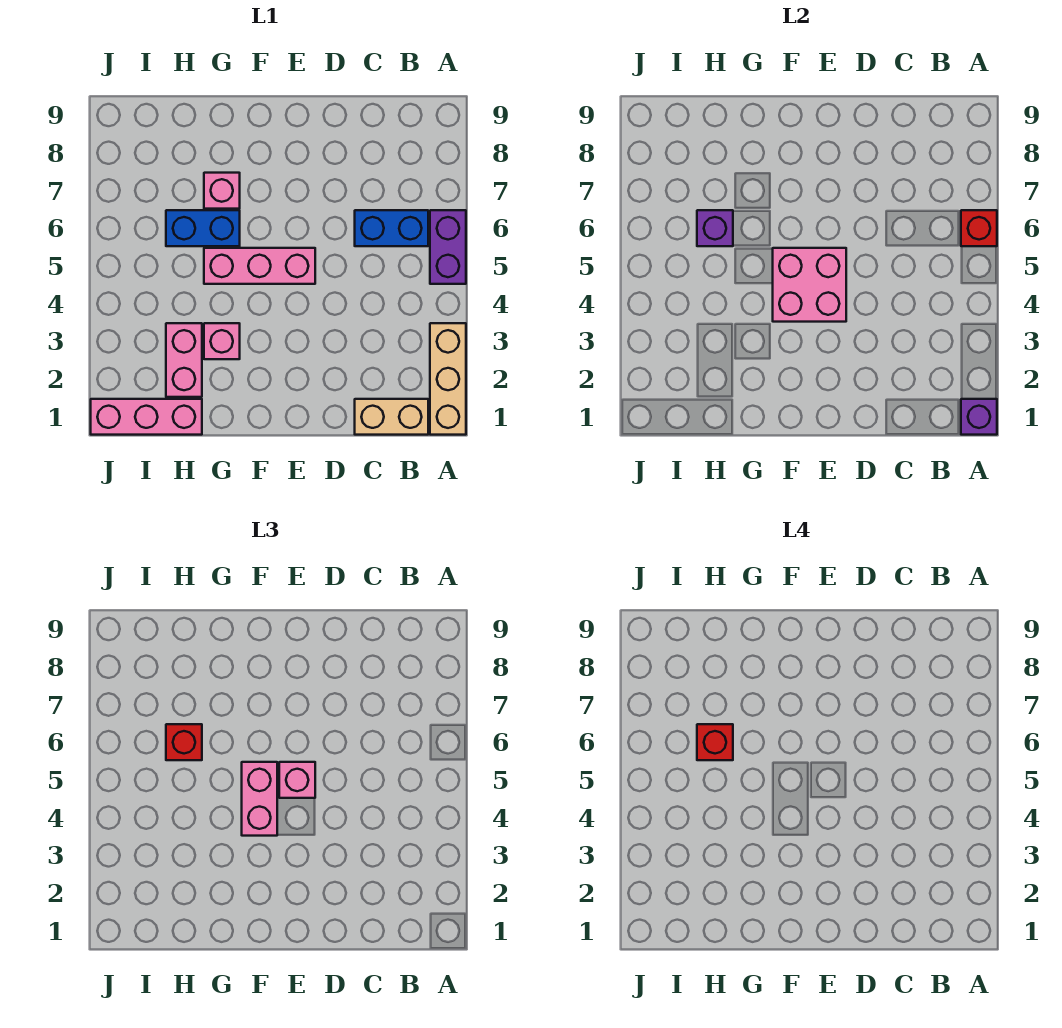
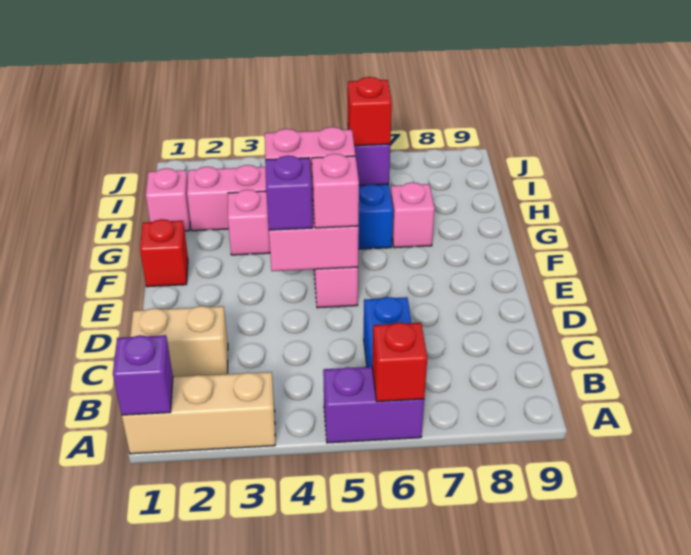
tan brick B1:C1 level 1 -> tan brick C1:C2 level 1
none -> purple brick E4 level 3
pink brick H1:J1 level 1 -> pink brick H1 level 1
red brick H6 level 4 -> red brick F1 level 1

